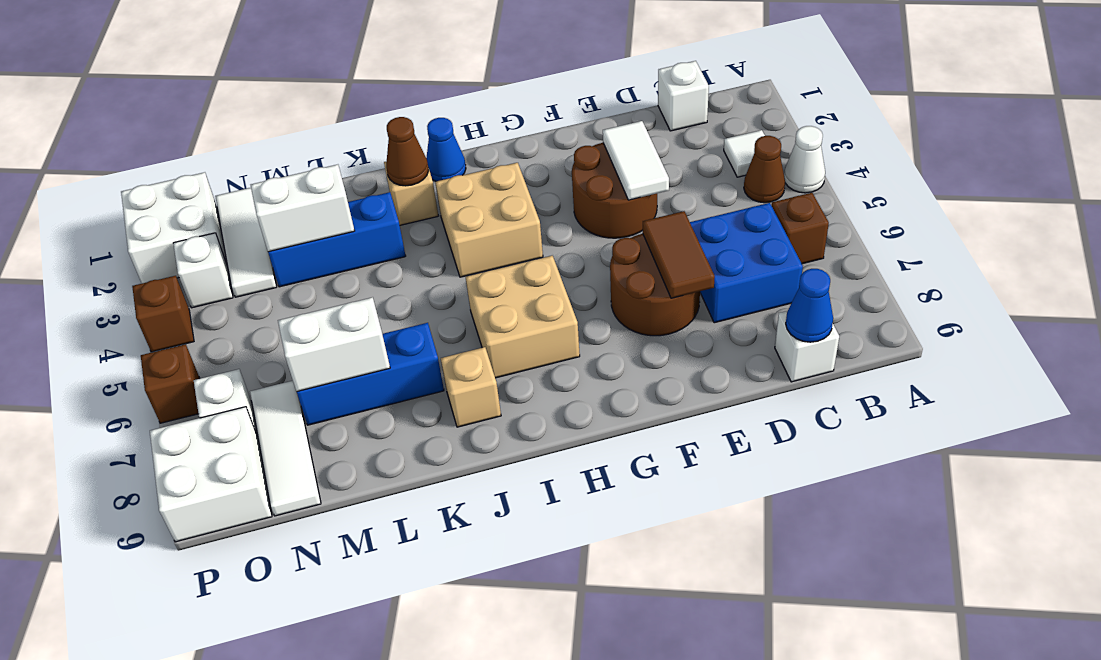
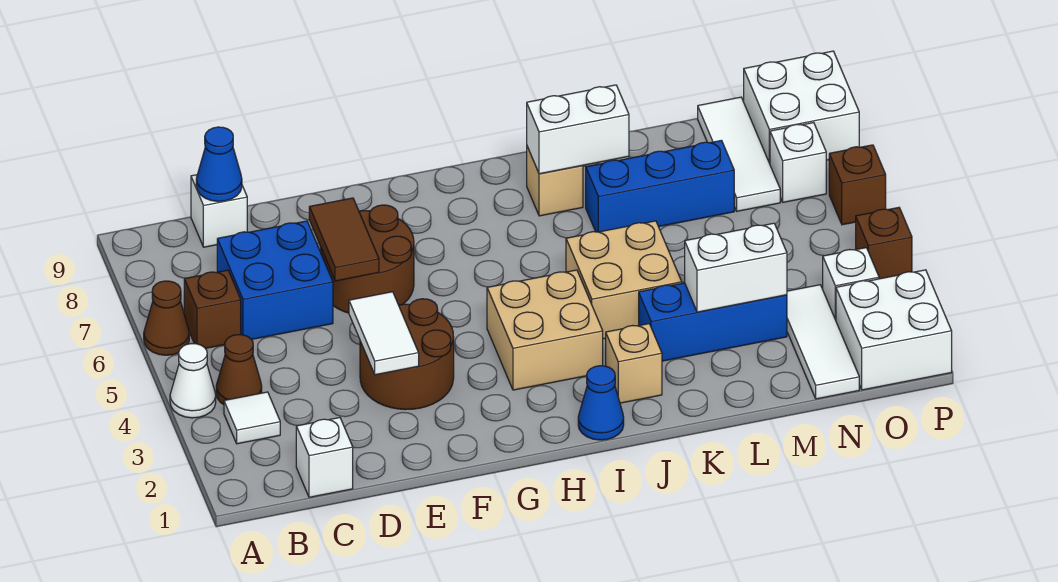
tan brick H6:I7 level 1 -> tan brick J4:K5 level 1
brown cone J2 level 2 -> brown cone A6 level 1
white brick L7:M7 level 2 -> white brick J8:K8 level 2

